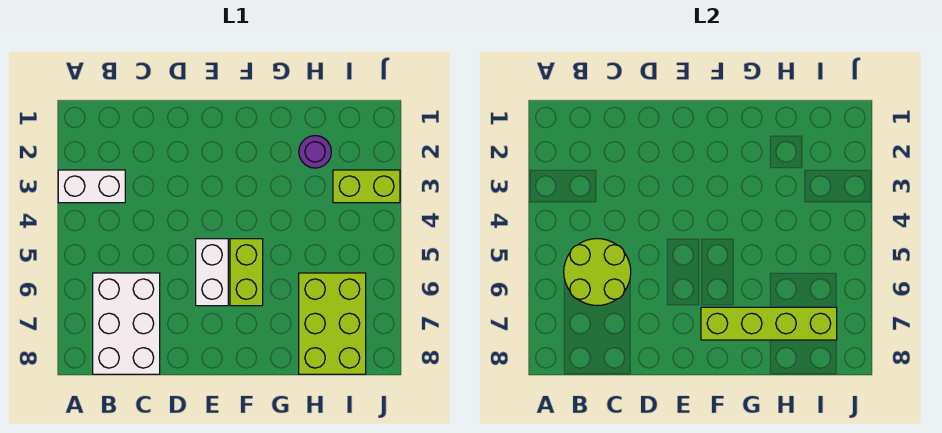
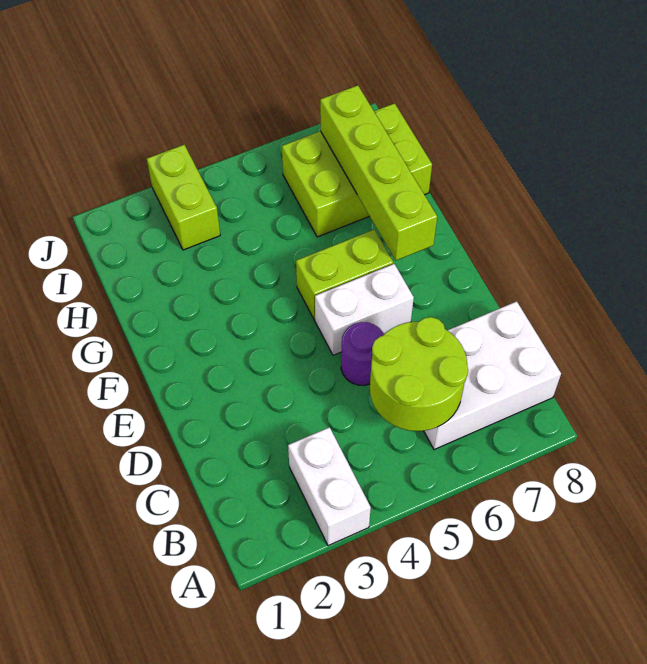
purple round brick H2 level 1 -> purple round brick D5 level 1

